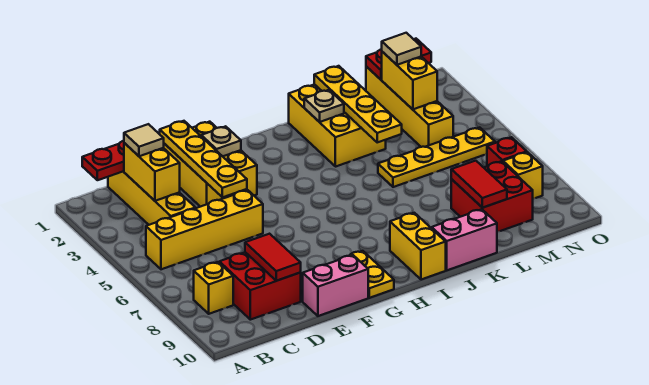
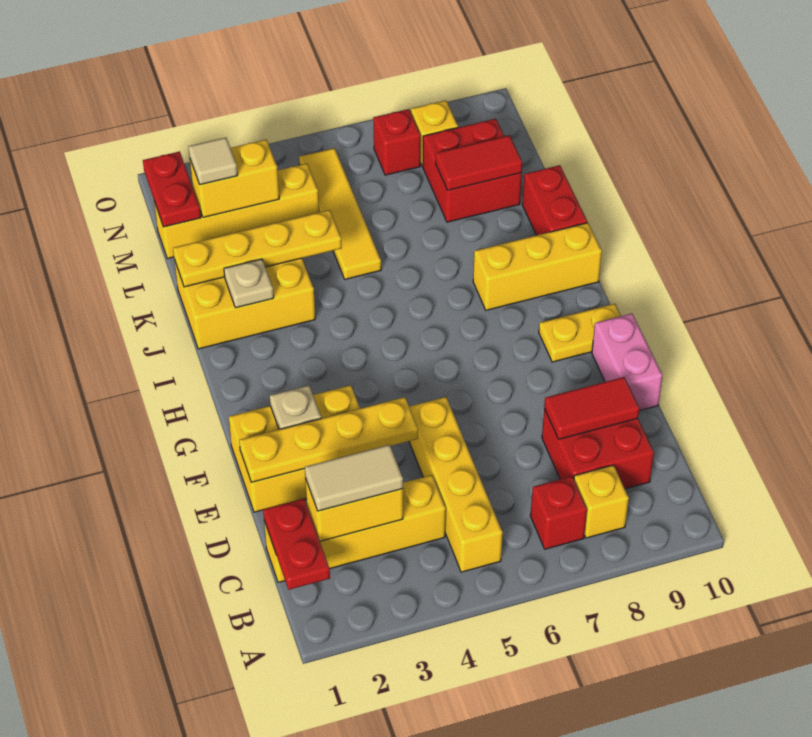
none -> red brick B7 level 1
tan tile C2 level 3 -> tan tile C2:C3 level 3
yellow brick I9:I10 level 1 -> yellow brick I8:I10 level 1
pink brick J10:K10 level 1 -> red brick J10:K10 level 1
yellow plate K5:N5 level 1 -> yellow tile K5:N5 level 1

